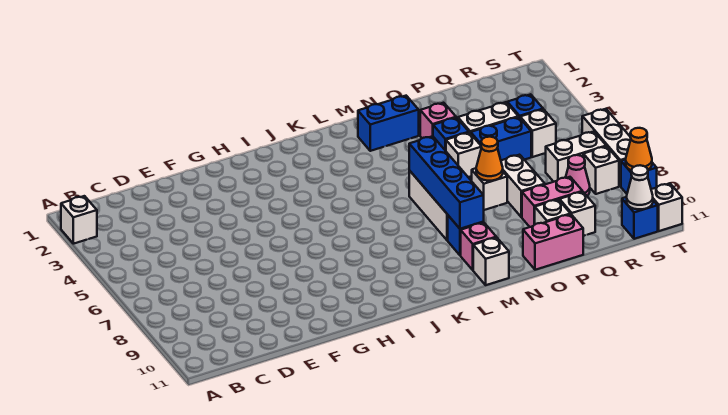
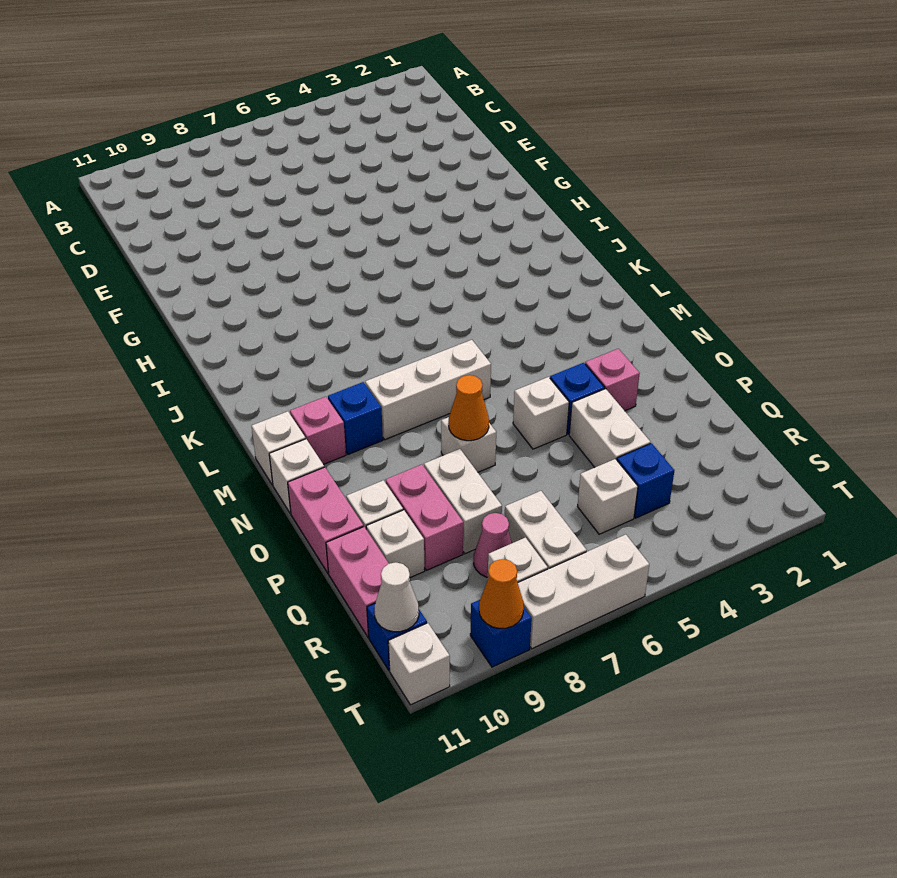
white brick A2 level 1 -> white brick N11 level 1
blue brick M2:N2 level 1 -> none
blue brick M6:M9 level 2 -> none
blue brick P5:Q5 level 1 -> none
white brick P7:P8 level 1 -> white brick P8:Q8 level 1
none -> pink brick Q11:R11 level 1

